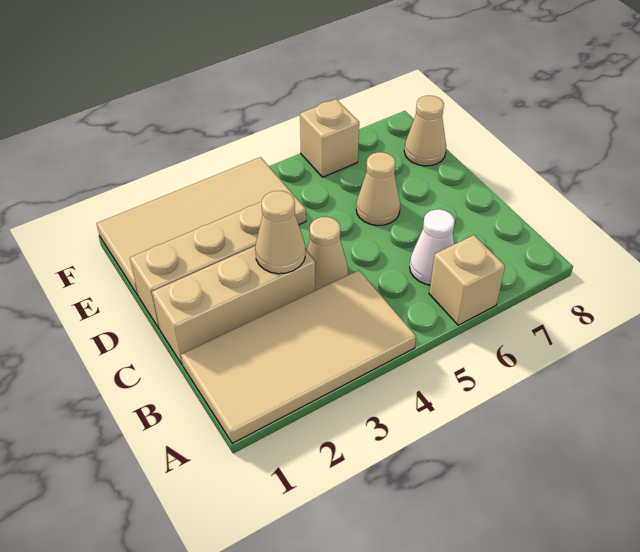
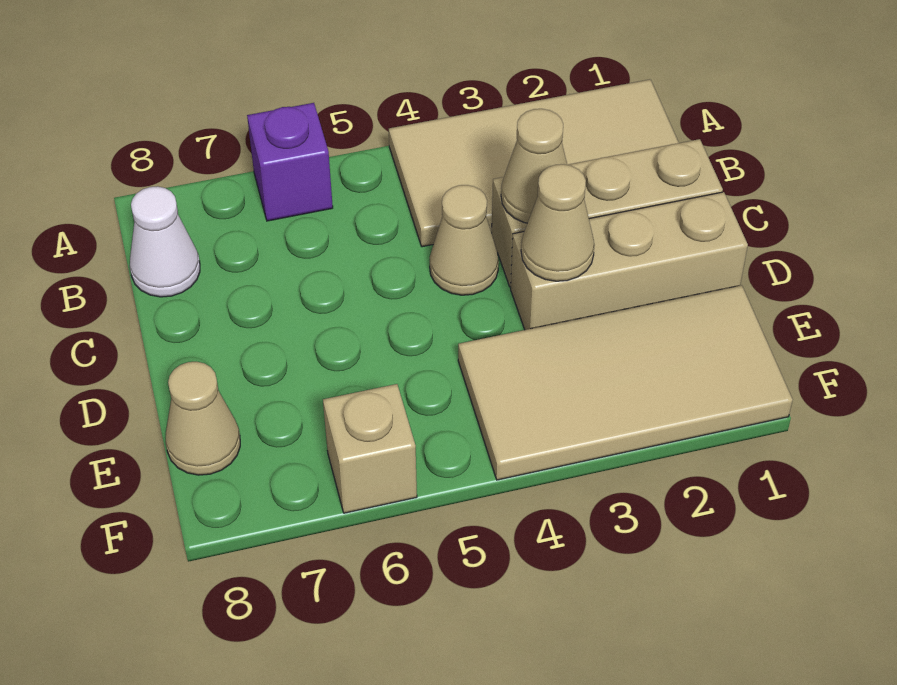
tan brick A6 level 1 -> purple brick A6 level 1
white cone B6 level 1 -> white cone B8 level 1
tan cone D6 level 1 -> tan cone D3 level 2

